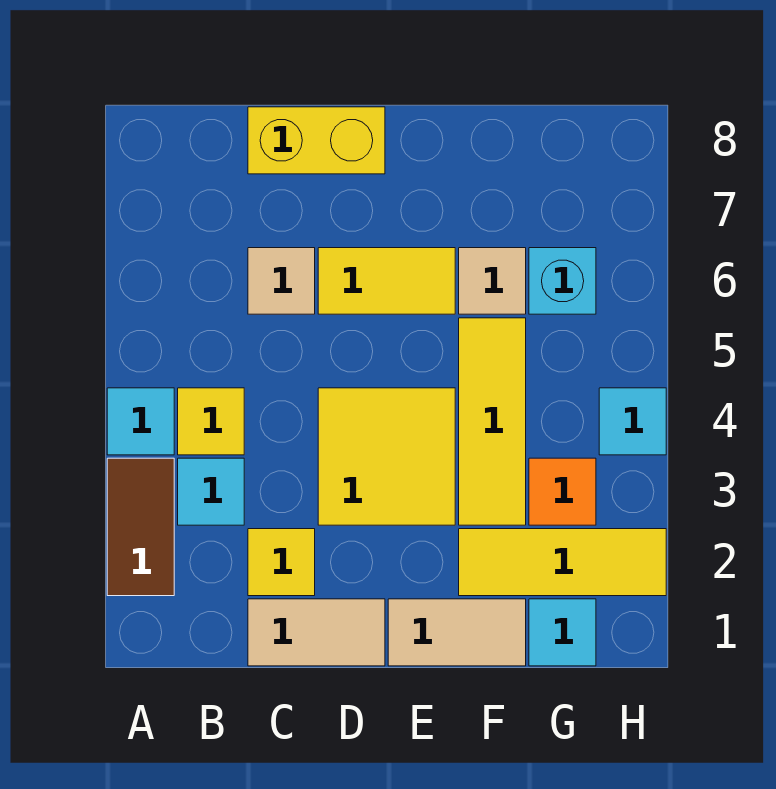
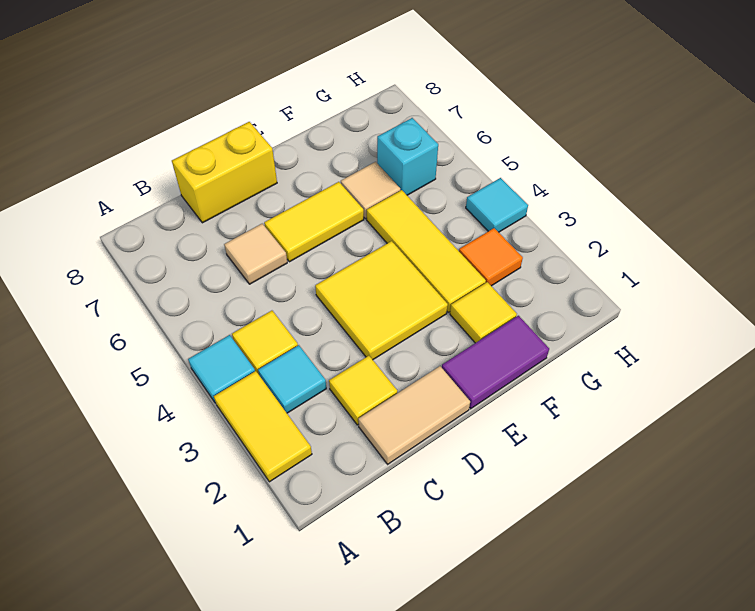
brown tile A2:A3 level 1 -> yellow tile A2:A3 level 1
tan tile E1:F1 level 1 -> purple tile E1:F1 level 1
yellow tile F2:H2 level 1 -> yellow tile F2 level 1
cyan tile G1 level 1 -> none

